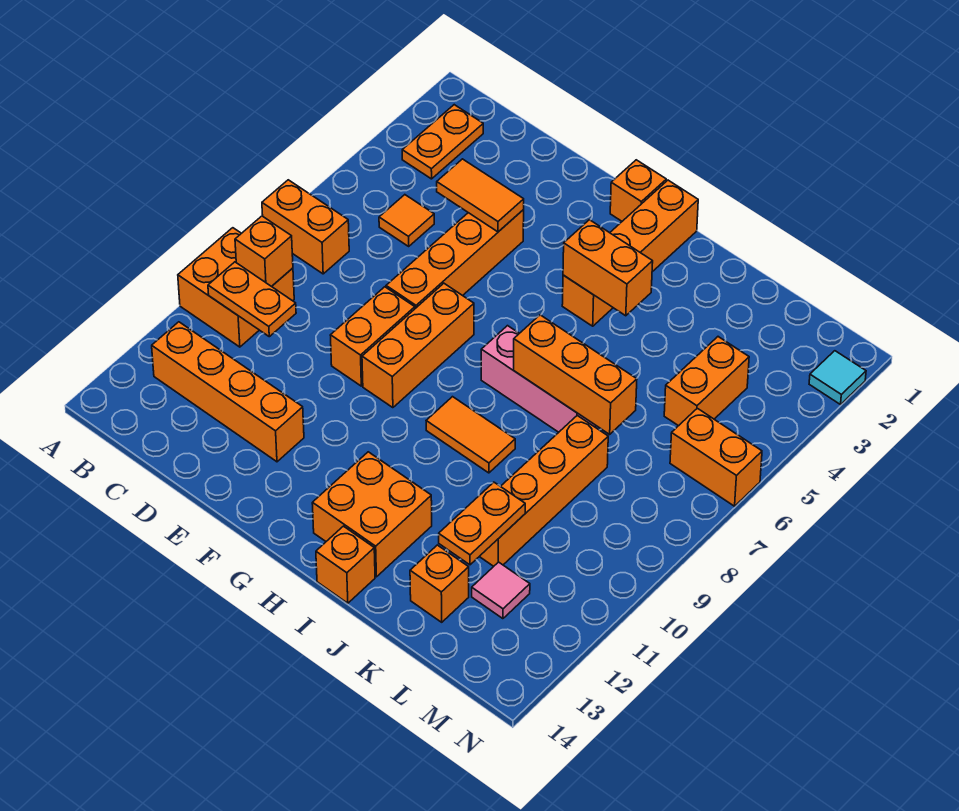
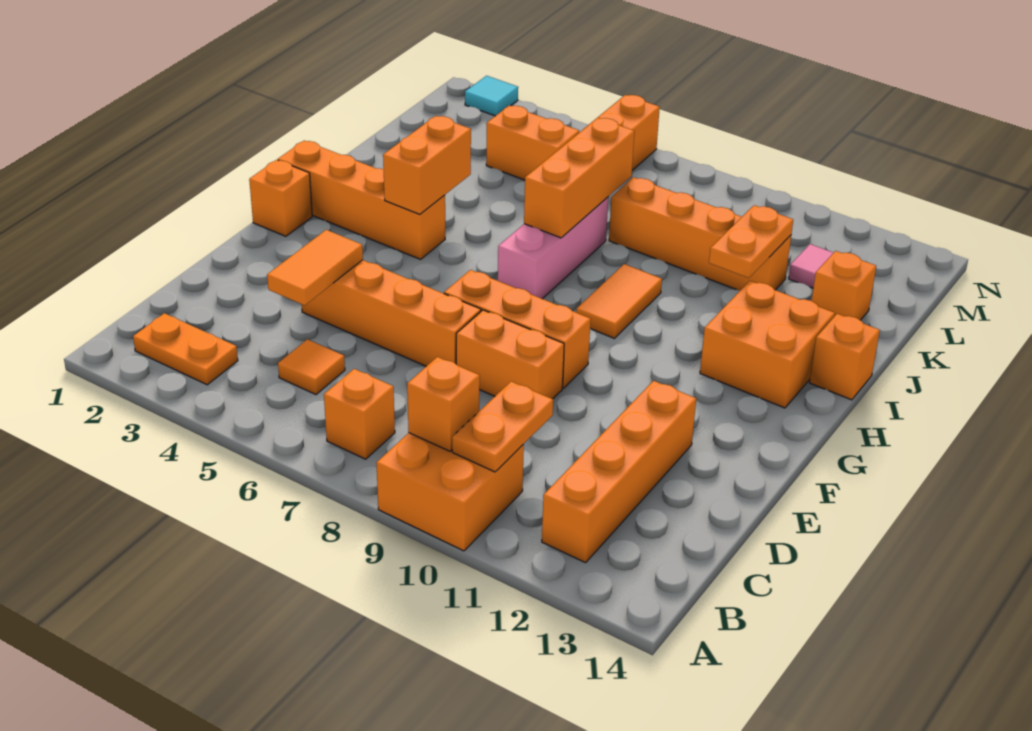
orange brick A7:B7 level 1 -> orange brick B7 level 1
orange plate K11:K12 level 2 -> orange plate J11:K11 level 2

